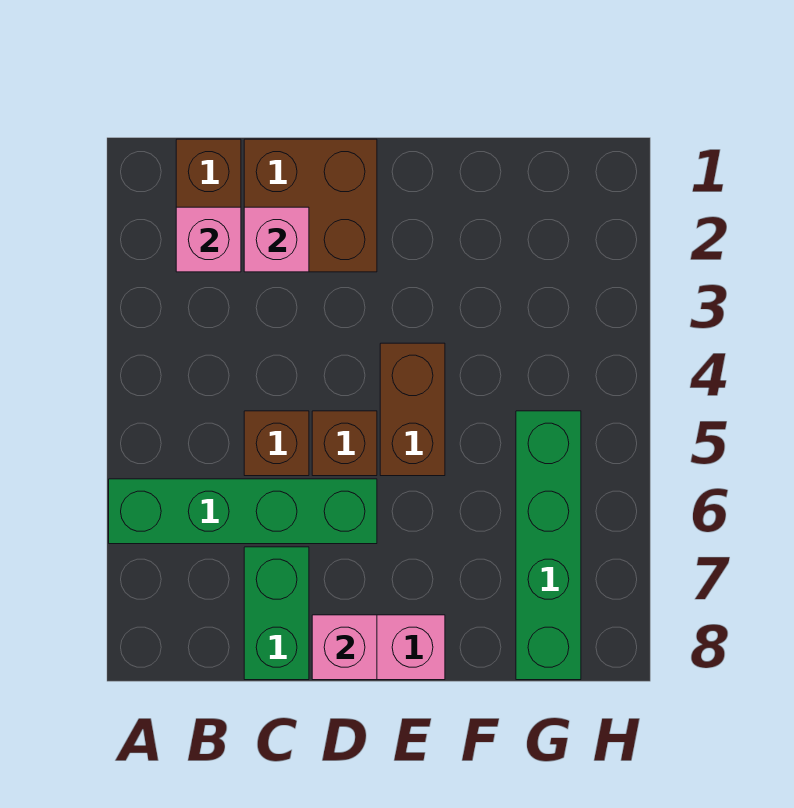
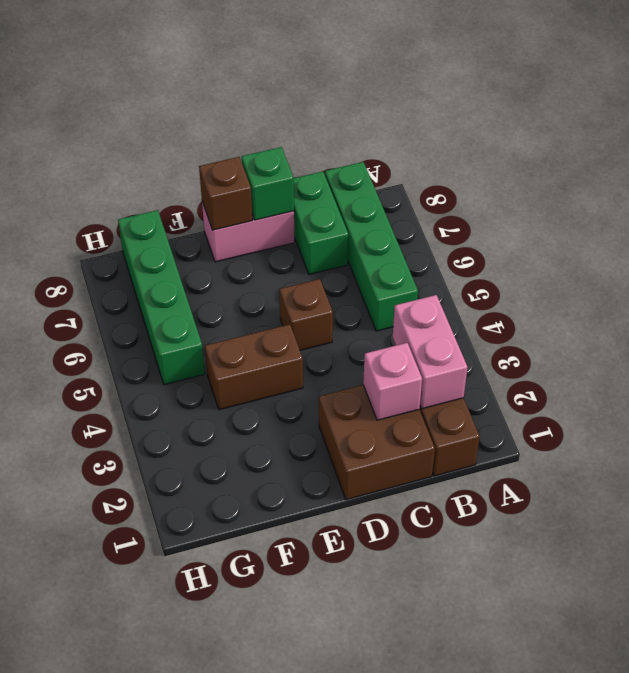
green brick A6:D6 level 1 -> green brick B5:B8 level 1
pink brick B2 level 2 -> pink brick B2:B3 level 2
brown brick C5 level 1 -> brown brick E8 level 2
pink brick D8 level 2 -> green brick D8 level 2
brown brick E4:E5 level 1 -> brown brick E4:F4 level 1

